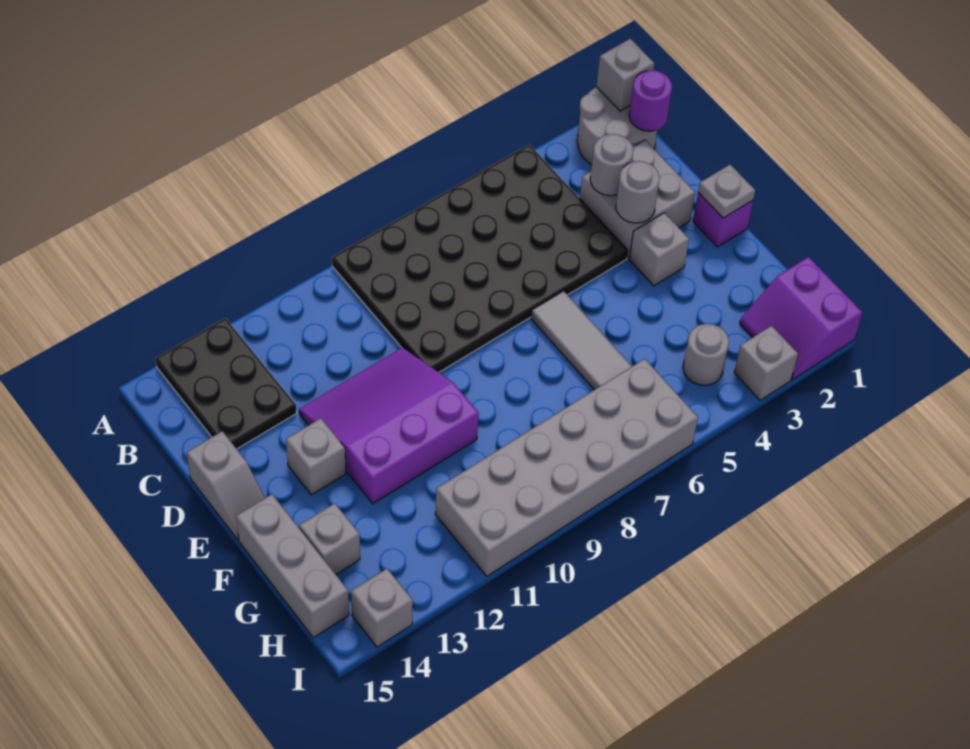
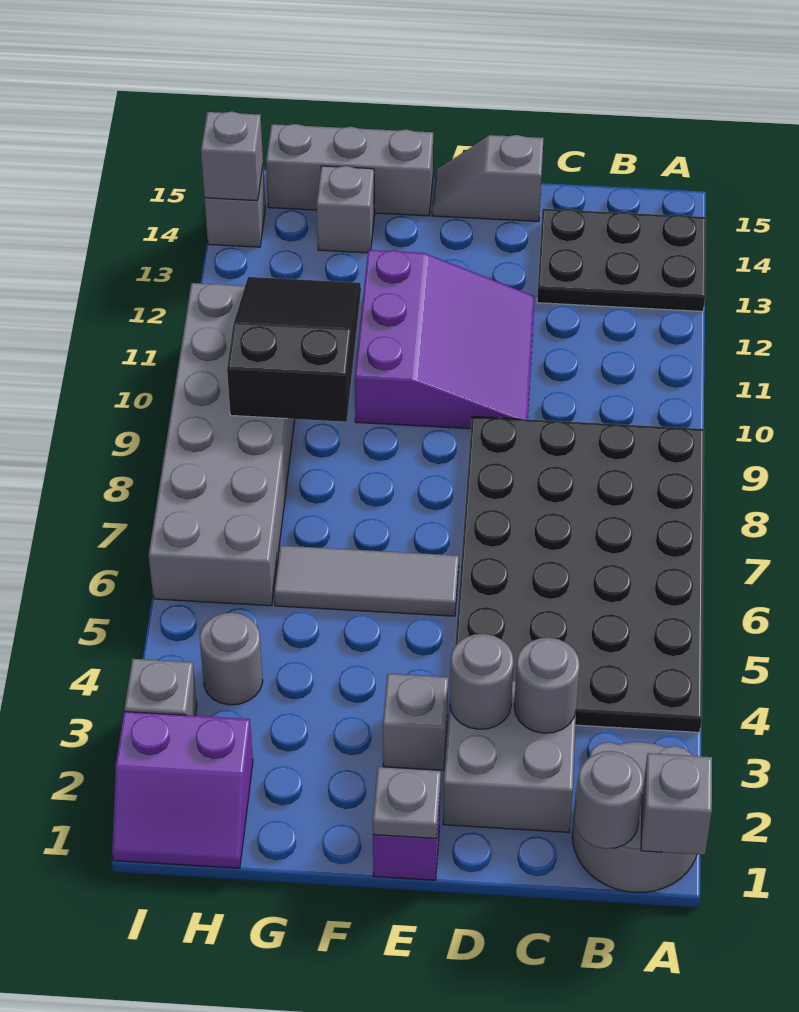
purple round brick B1 level 2 -> grey round brick B1 level 2
grey brick E13 level 1 -> grey brick I14 level 2
none -> black slope G9:H11 level 2 top 9
purple slope H1:I2 level 1 top 1 -> purple slope H1:I2 level 1 top 2

